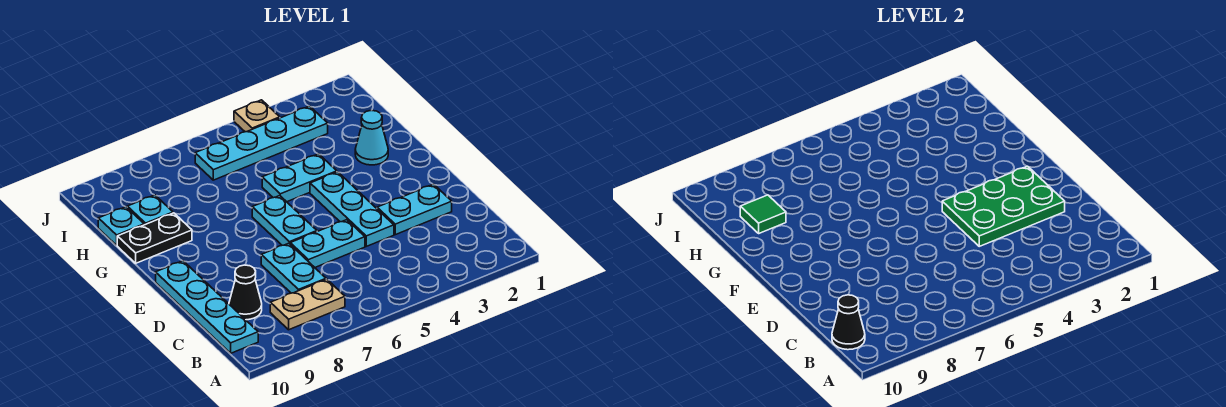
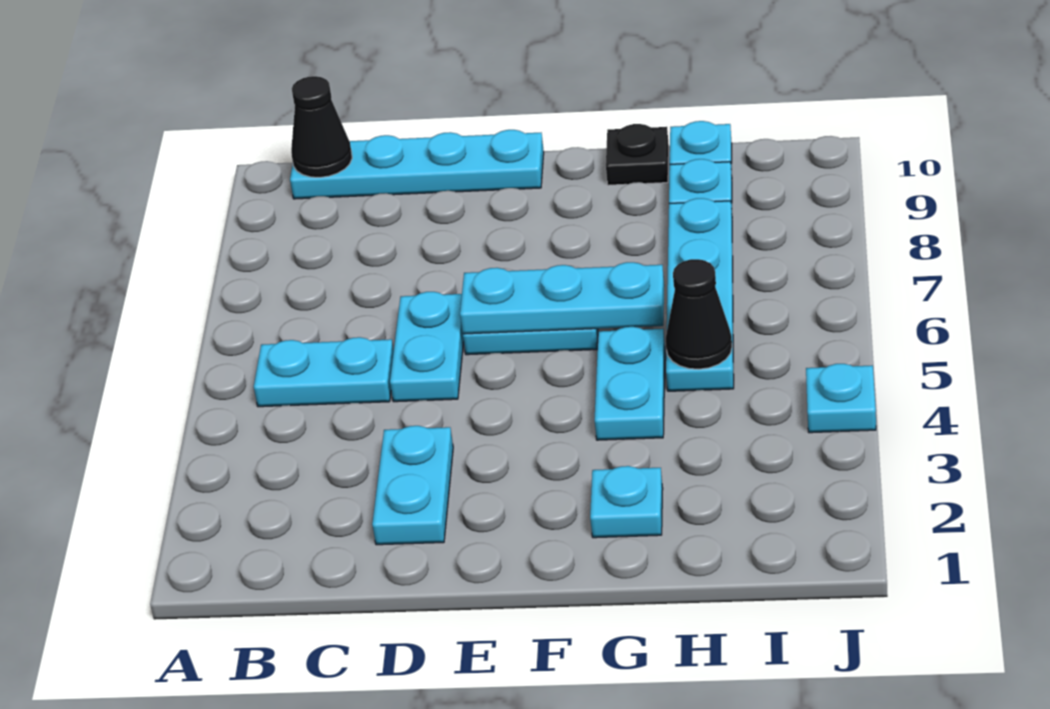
tan plate B7:B8 level 1 -> none
cyan plate C7:D7 level 1 -> cyan plate B5:C5 level 1
black cone C9 level 1 -> black cone H5 level 2
green plate D2:E4 level 2 -> none
cyan plate D4:F4 level 1 -> cyan plate E6:G6 level 2
cyan cone G2 level 1 -> cyan plate G2 level 1
black plate G9:G10 level 1 -> black plate G10 level 1
green tile H9 level 2 -> none
cyan plate I3:I6 level 1 -> cyan plate H5:H8 level 1
tan plate J4 level 1 -> cyan plate J4 level 1

